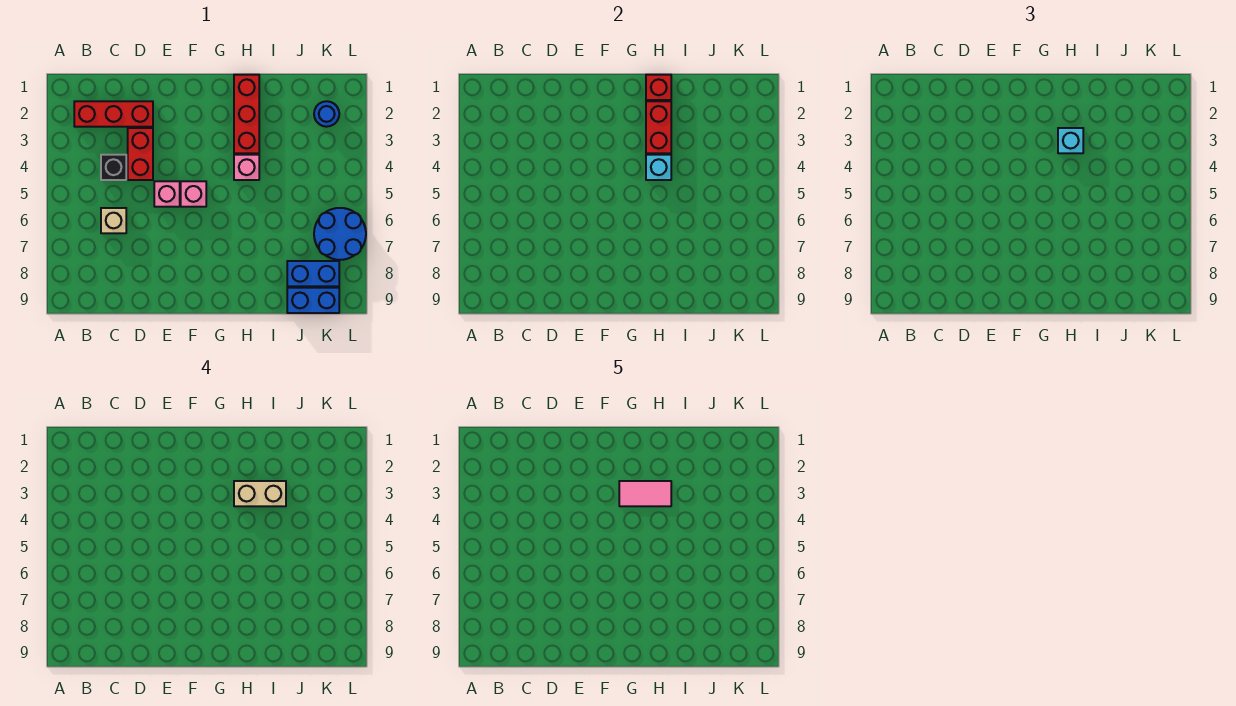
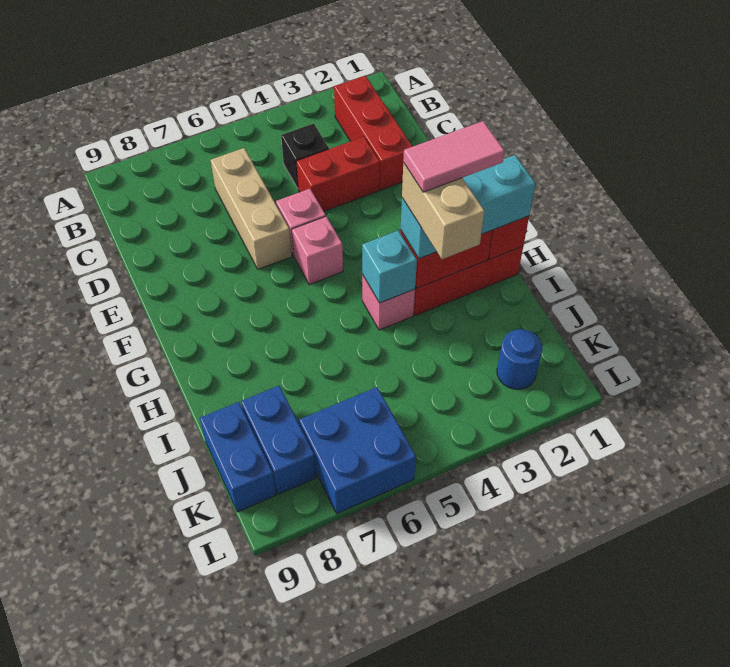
tan brick C6 level 1 -> tan brick C6:E6 level 1
pink tile G3:H3 level 5 -> pink tile H2:H3 level 5
cyan brick H3 level 3 -> cyan brick H1:H3 level 3
blue round brick K6:L7 level 1 -> blue brick K6:L7 level 1

